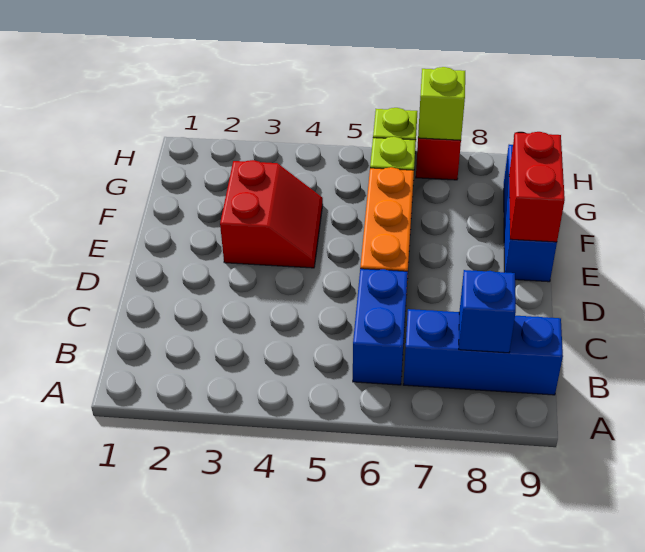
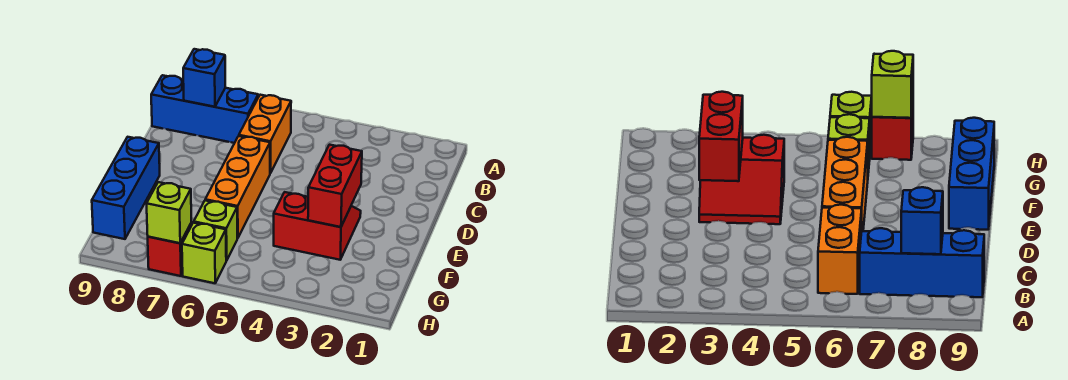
blue brick B6:C6 level 1 -> orange brick B6:C6 level 1
red slope E3:F4 level 1 top 3 -> red slope E3:F4 level 1 top F
red brick E9:F9 level 2 -> red brick E3:F3 level 2

